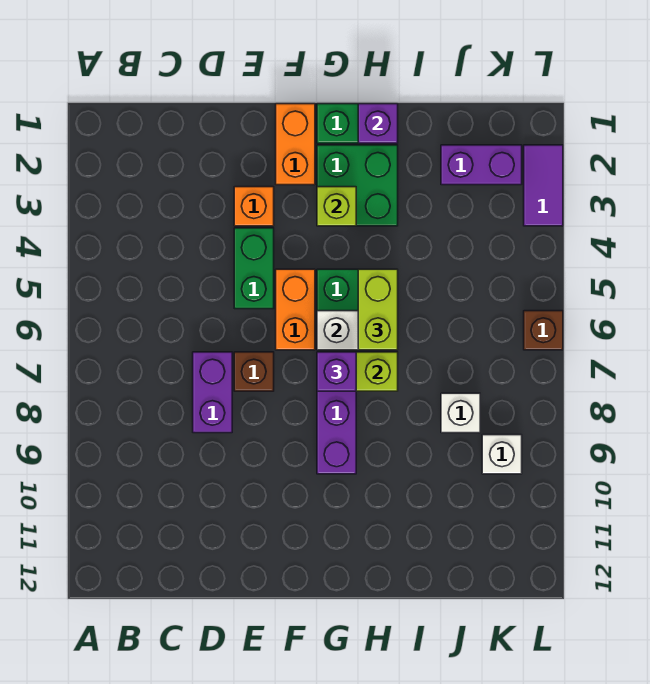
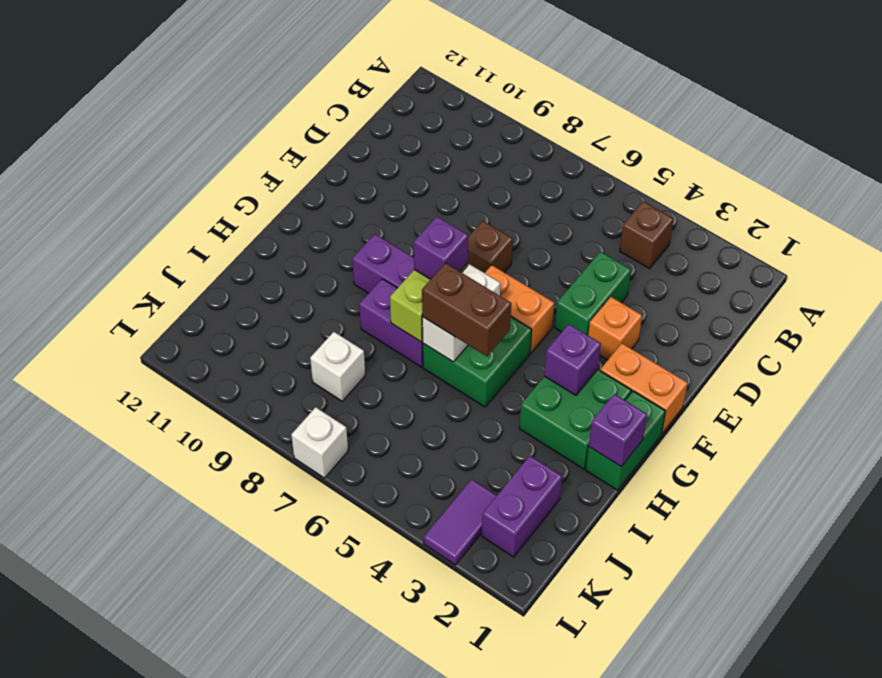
purple brick D7:D8 level 1 -> purple brick H7:H8 level 1
green brick E4:E5 level 1 -> green brick D4:E4 level 1
lime brick G3 level 2 -> purple brick G3 level 2
lime brick H5:H6 level 3 -> brown brick H5:H6 level 3
white brick K9 level 1 -> white brick L7 level 1
purple tile L2:L3 level 1 -> purple tile K3:L3 level 1
brown brick L6 level 1 -> brown brick B4 level 1

